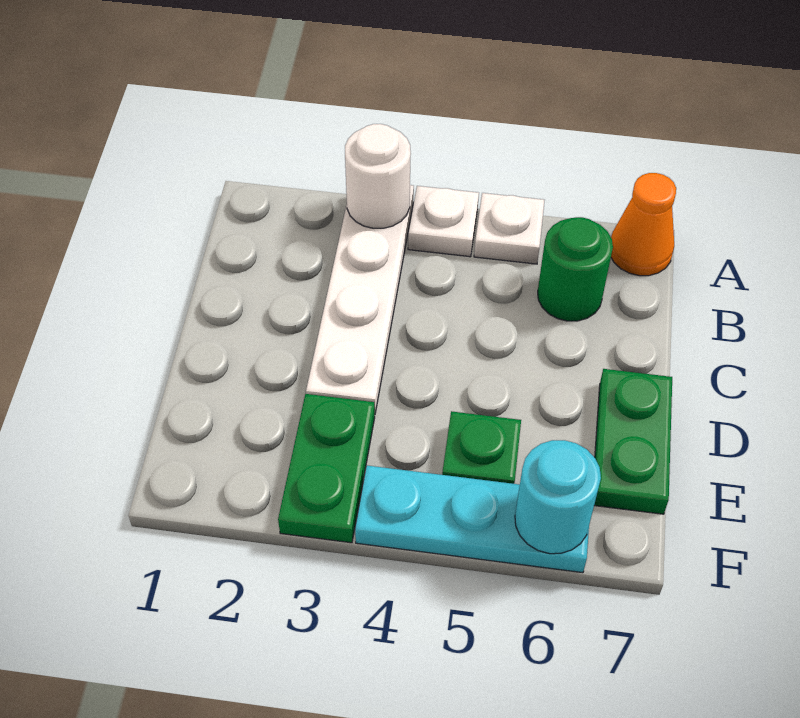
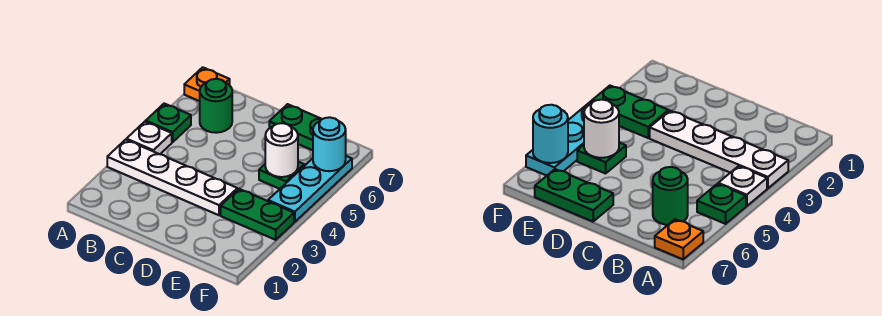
white round brick A3 level 2 -> white round brick E5 level 2
white plate A5 level 1 -> green plate A5 level 1
orange cone A7 level 1 -> orange plate A7 level 1

